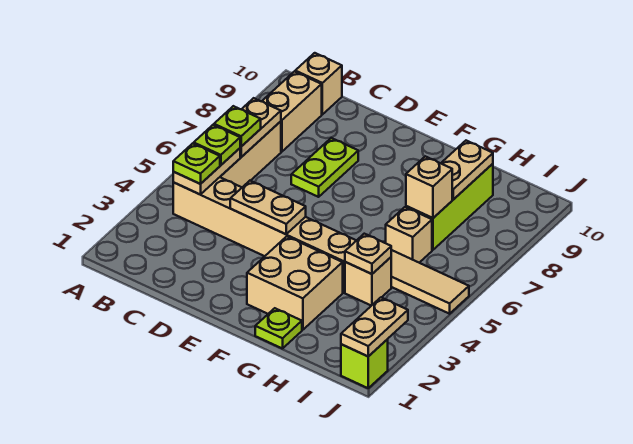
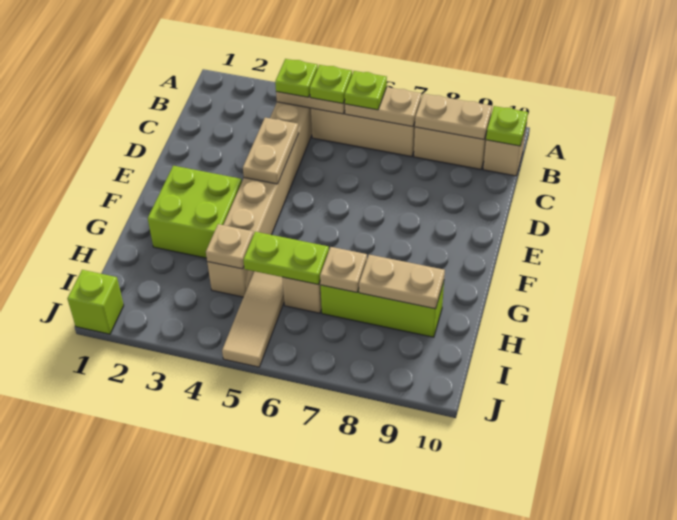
lime plate D7:D8 level 1 -> lime plate H5:H6 level 2
tan brick F2:G3 level 1 -> lime brick F2:G3 level 1
lime plate G1 level 1 -> lime plate B10 level 2
tan brick H7 level 2 -> tan plate H7 level 2
tan plate J1:J2 level 2 -> tan plate B8:B9 level 2

